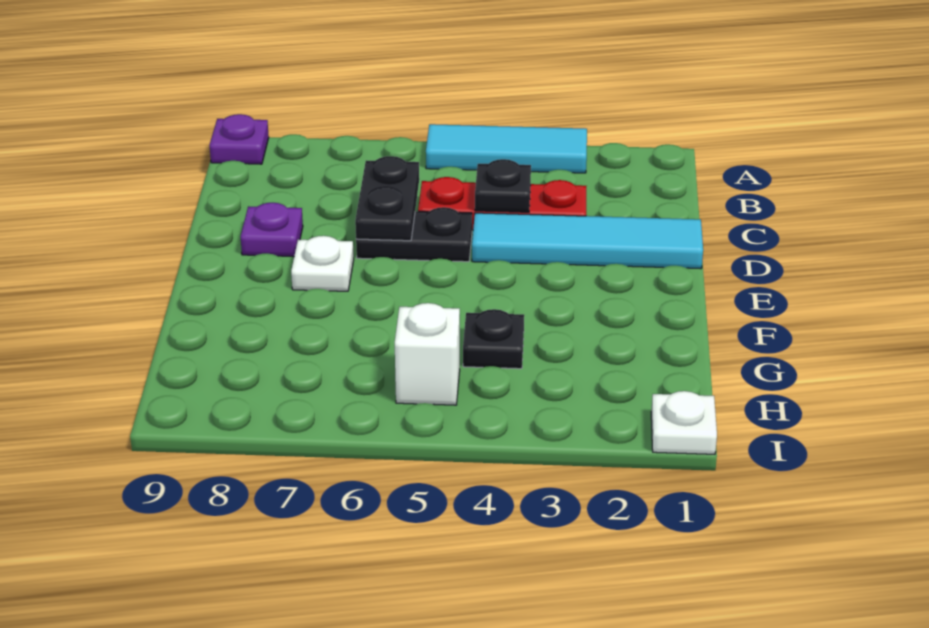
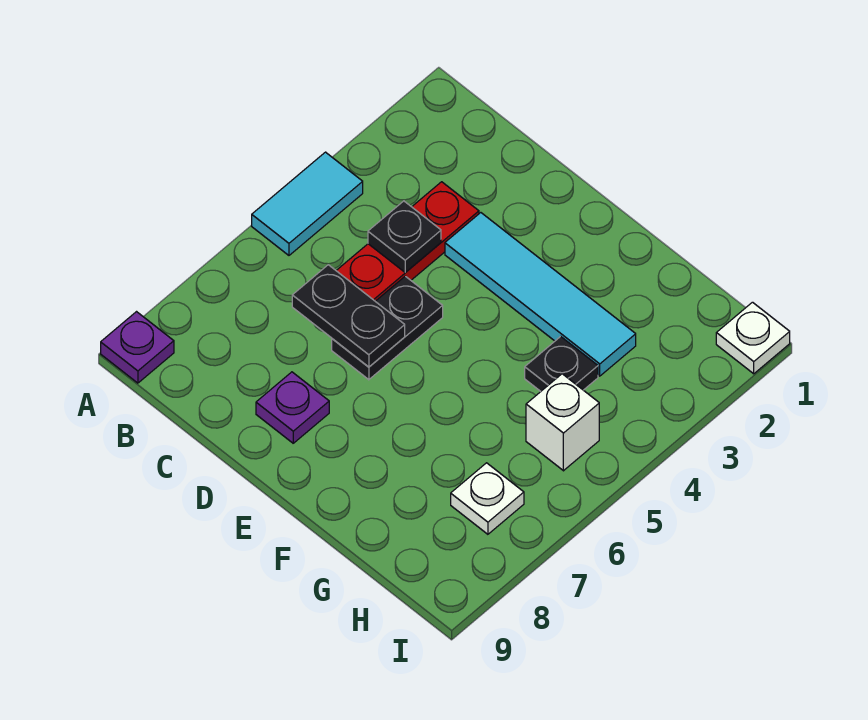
cyan tile A3:A5 level 1 -> cyan tile A4:A5 level 1
cyan tile D1:D4 level 1 -> cyan tile D3:G3 level 1
white plate E7 level 1 -> white plate H7 level 1

